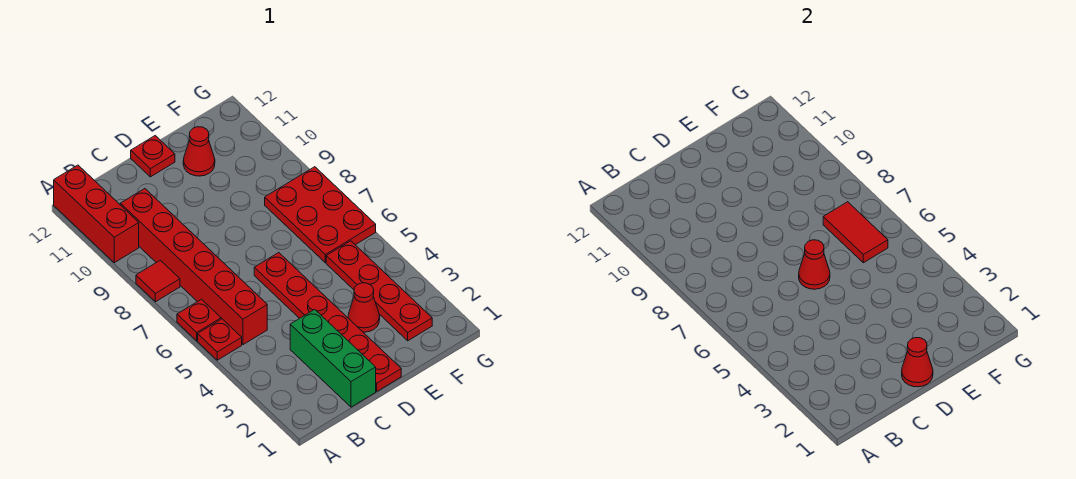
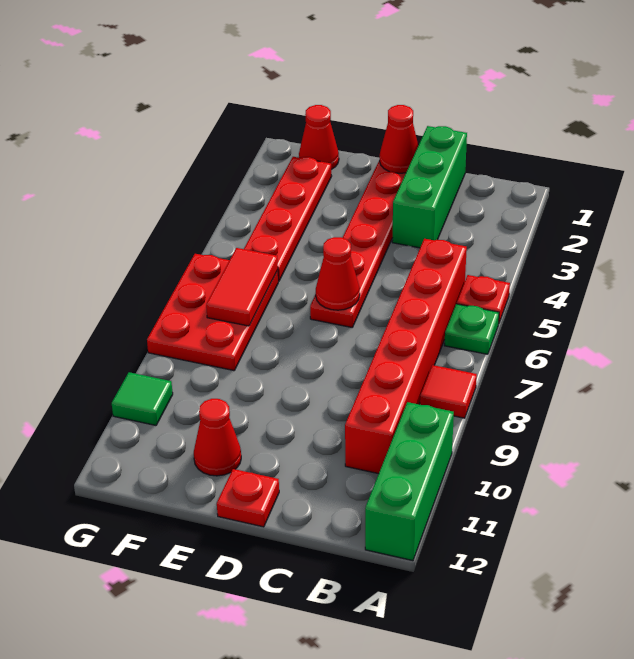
red plate A6 level 1 -> green plate A6 level 1
red brick A10:A12 level 1 -> green brick A10:A12 level 1
red cone E3 level 1 -> red cone F1 level 1
none -> green tile G10 level 1

